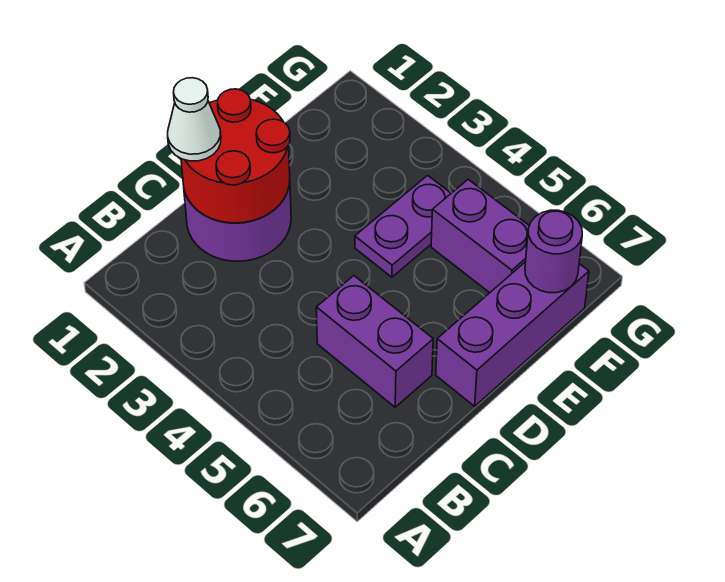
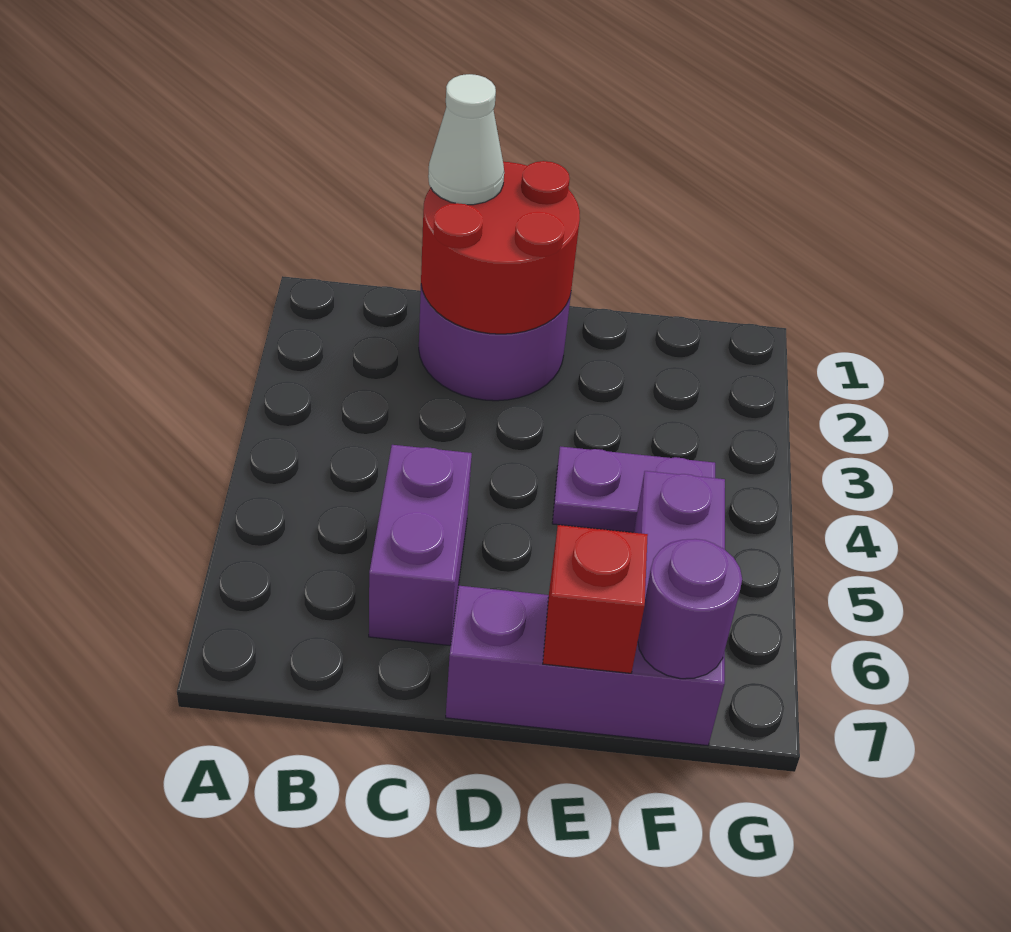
none -> red brick E7 level 2

